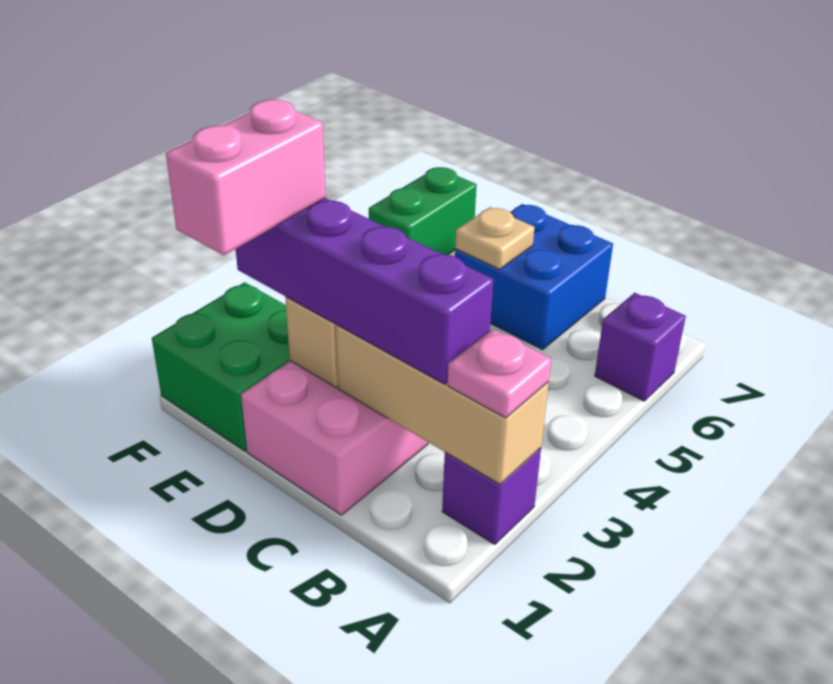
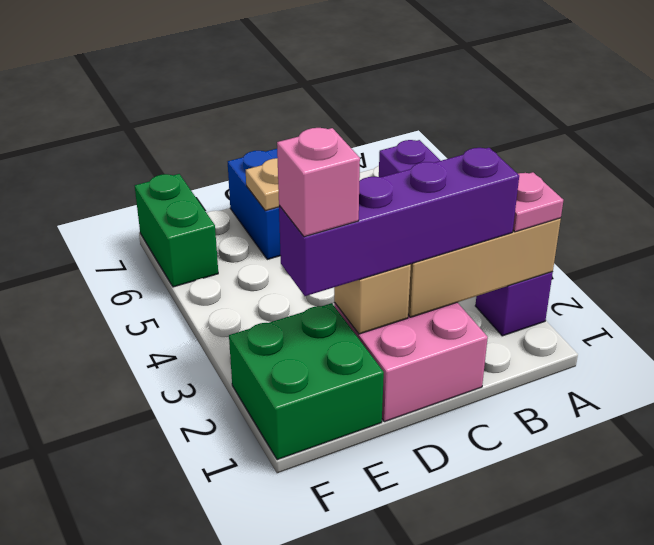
pink brick E1:E2 level 4 -> pink brick E2 level 4

